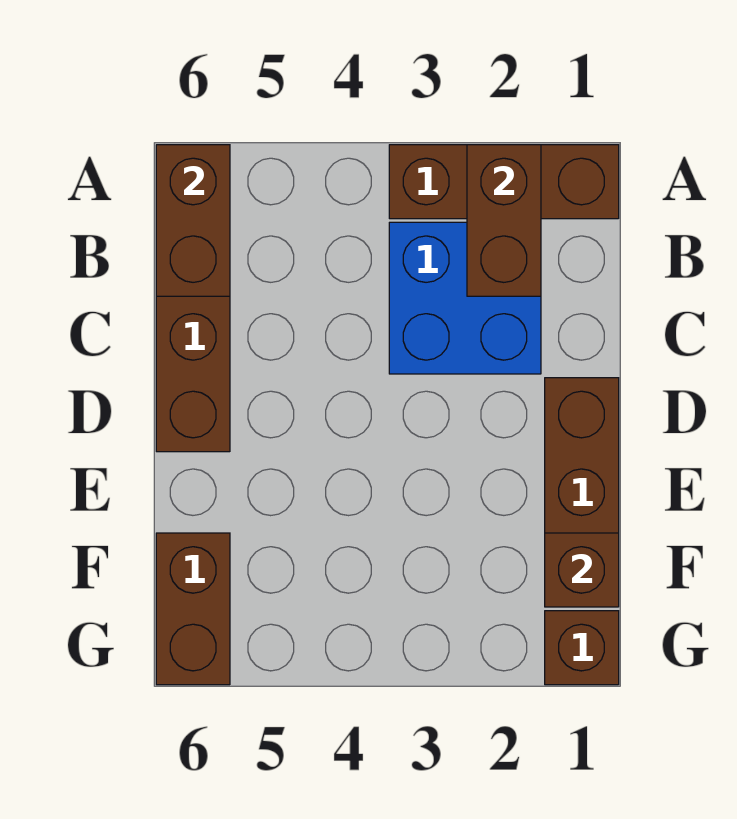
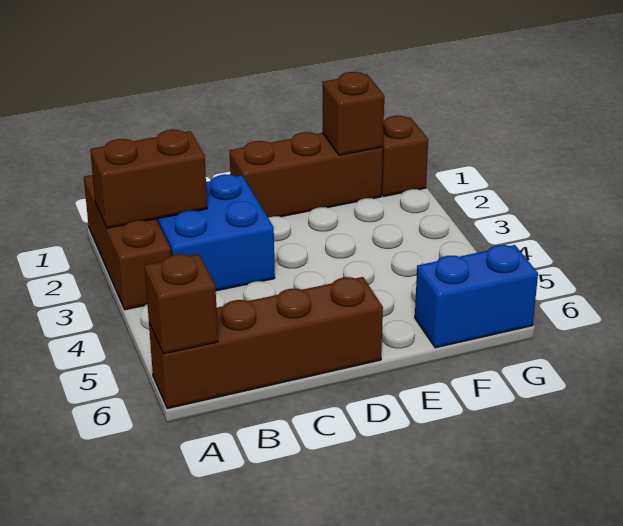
brown brick A6:B6 level 2 -> brown brick A6 level 2
brown brick F6:G6 level 1 -> blue brick F6:G6 level 1

